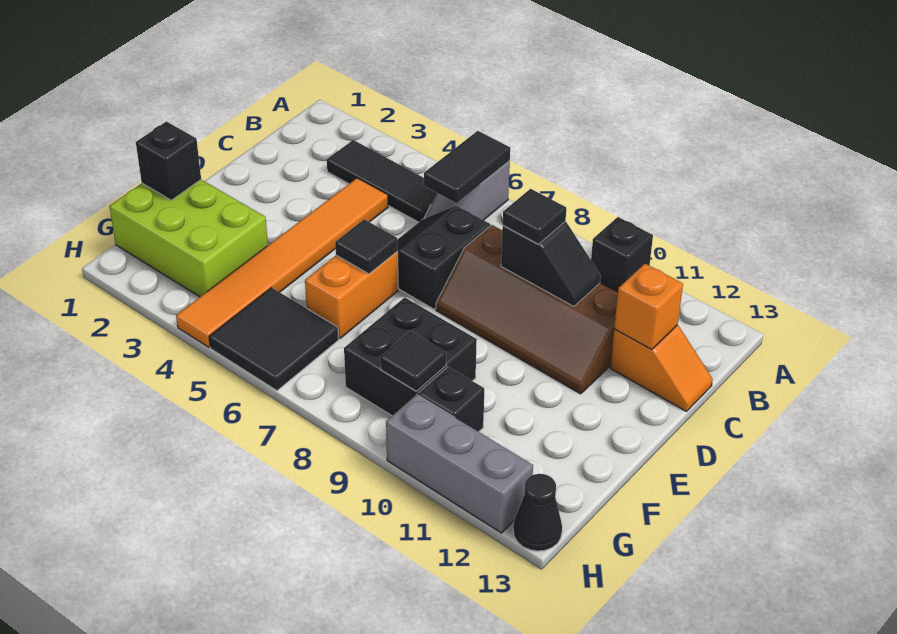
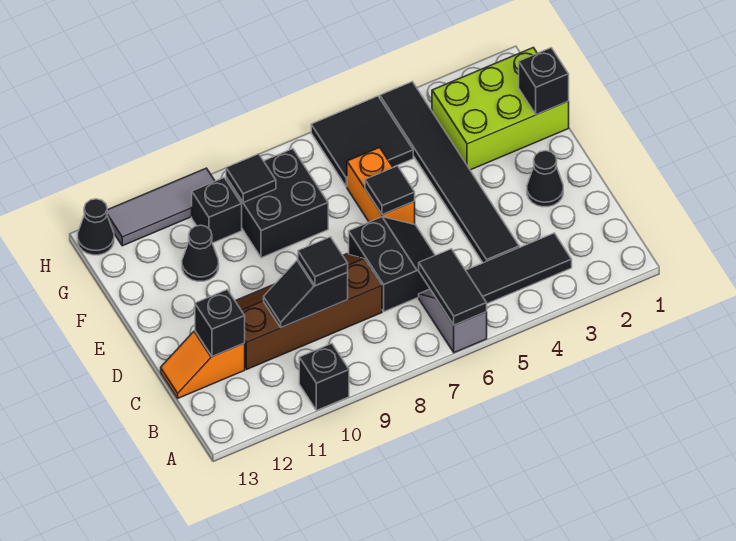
orange tile C4:H4 level 1 -> black tile C4:H4 level 1
orange brick C12 level 2 -> black brick C12 level 2
none -> black cone D2 level 1
none -> black cone F11 level 1
grey brick H10:H12 level 1 -> grey tile H10:H12 level 1

